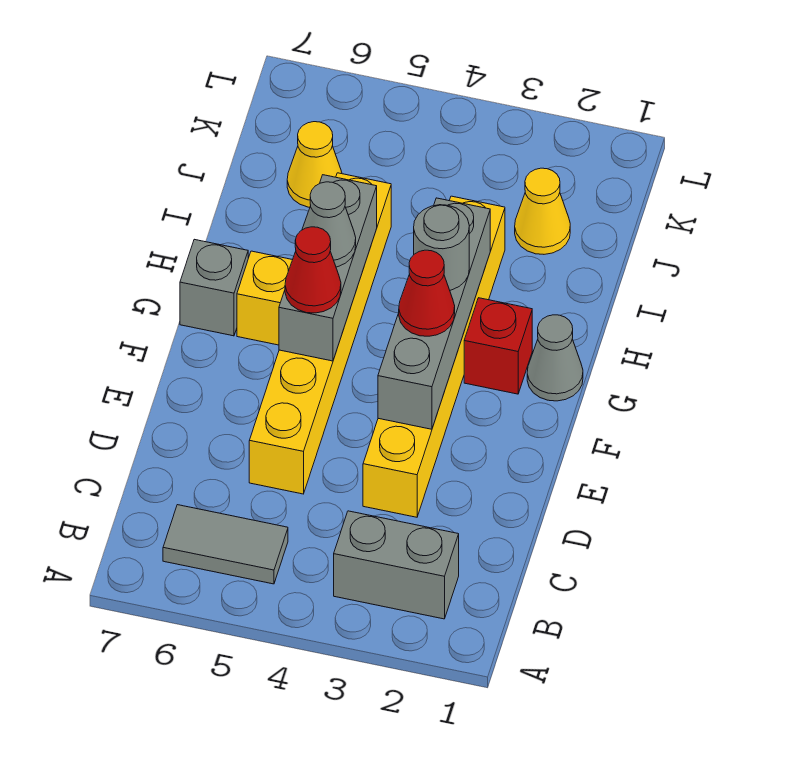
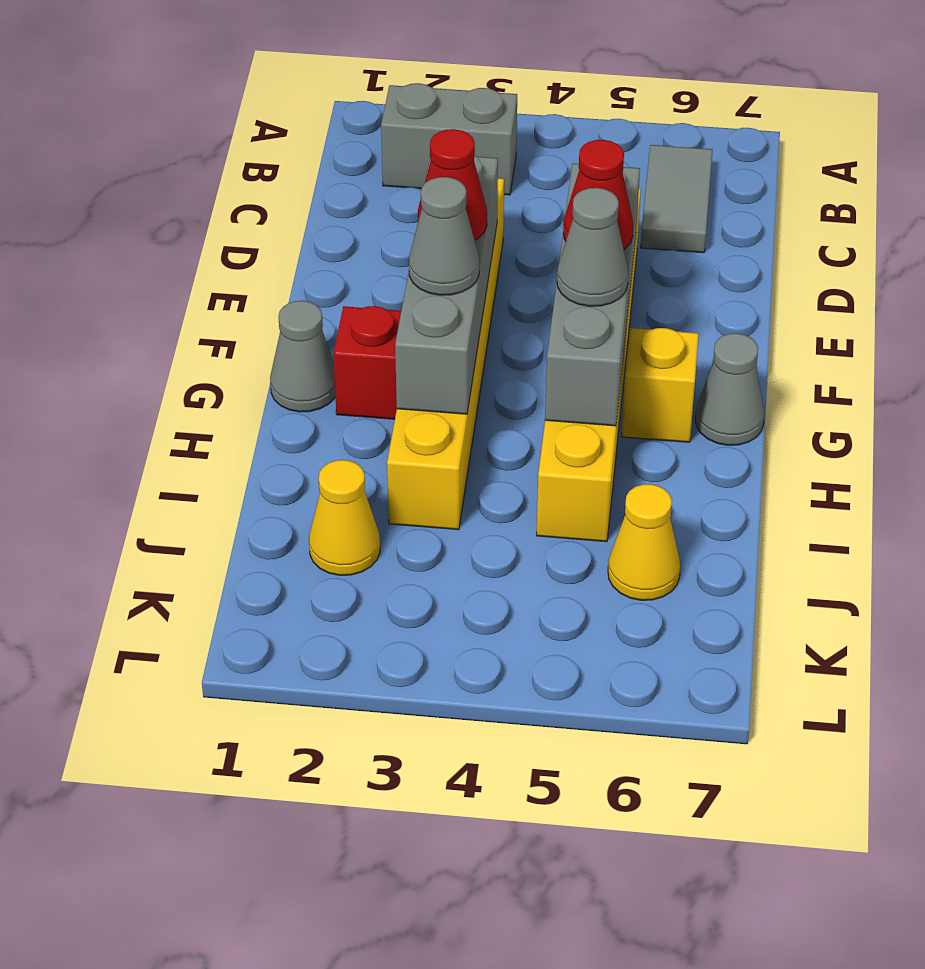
grey tile B5:B6 level 1 -> grey tile B6:C6 level 1
grey brick F5:H5 level 2 -> grey brick E5:H5 level 2
grey round brick G3 level 3 -> grey cone G3 level 3
grey brick G7 level 1 -> grey cone G7 level 1

